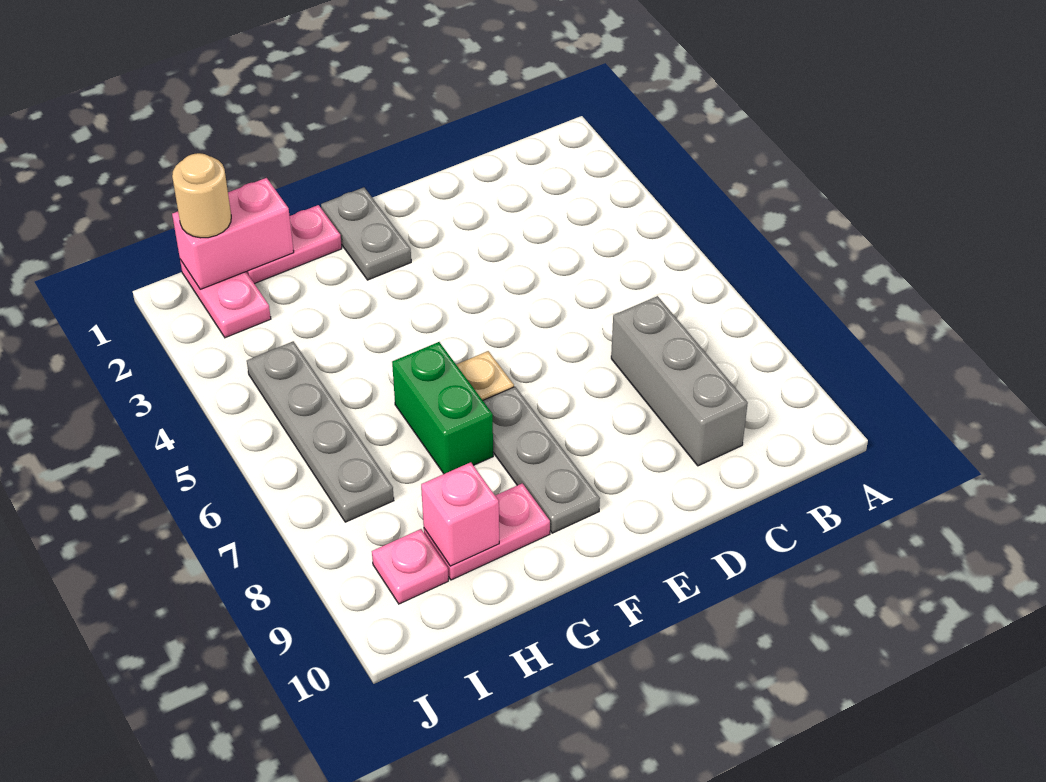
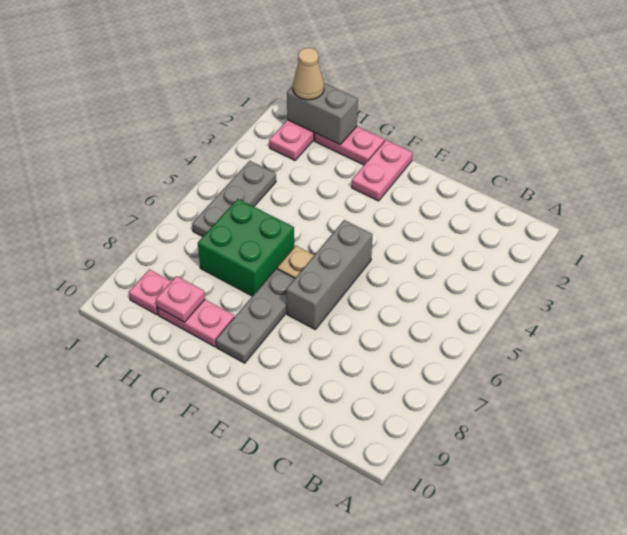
grey brick C7:C9 level 1 -> grey brick E5:E7 level 1
grey plate F1:F2 level 1 -> pink plate F1:F2 level 1
green brick G6:G7 level 1 -> green brick G6:H7 level 1
pink brick H1:I1 level 2 -> grey brick H1:I1 level 2
pink brick H9 level 2 -> pink plate H9 level 2
tan round brick I1 level 3 -> tan cone I1 level 3
grey plate I4:I7 level 1 -> grey plate I4:I6 level 1

